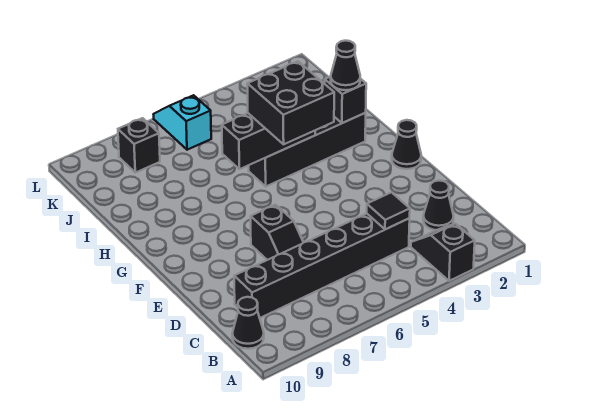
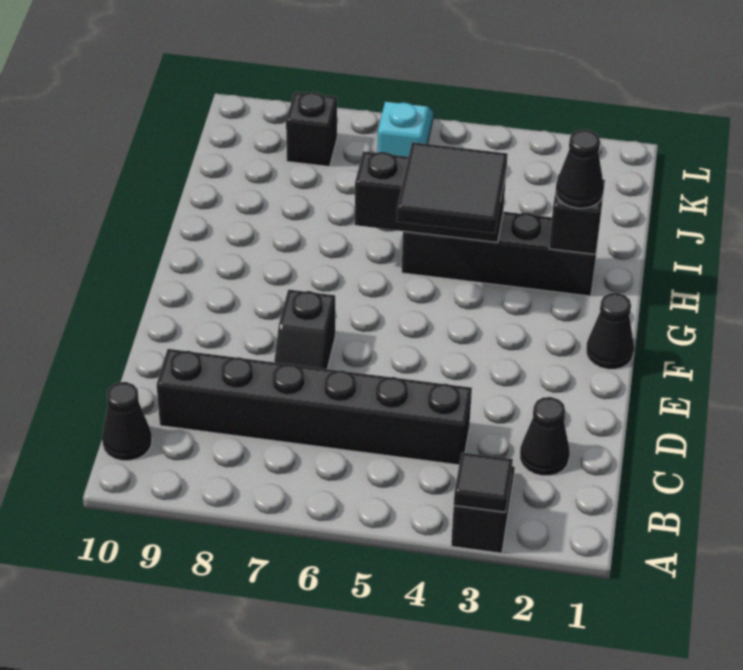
black tile C4 level 2 -> black tile A3 level 2
black brick G4:H5 level 3 -> black tile G4:H5 level 3

